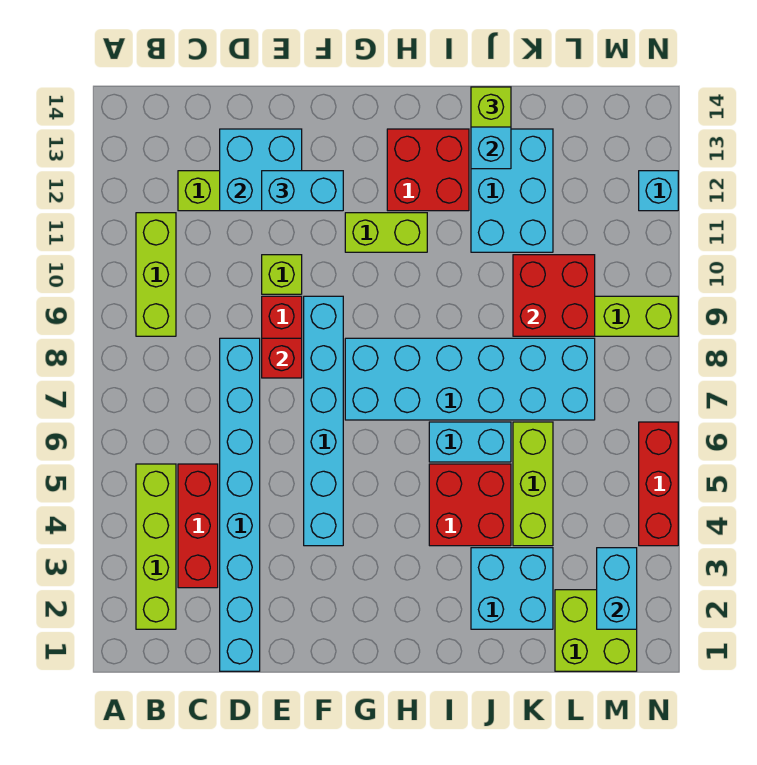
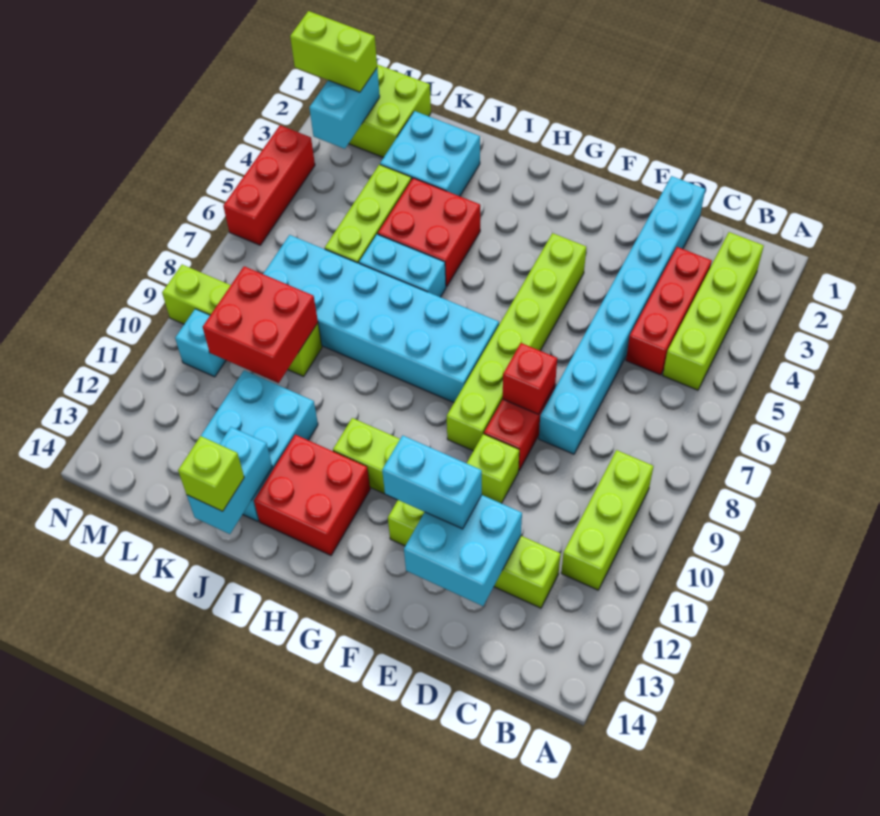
cyan brick F4:F9 level 1 -> lime brick F4:F9 level 1
none -> lime brick M2:N2 level 3
cyan brick N12 level 1 -> cyan brick M10 level 1

